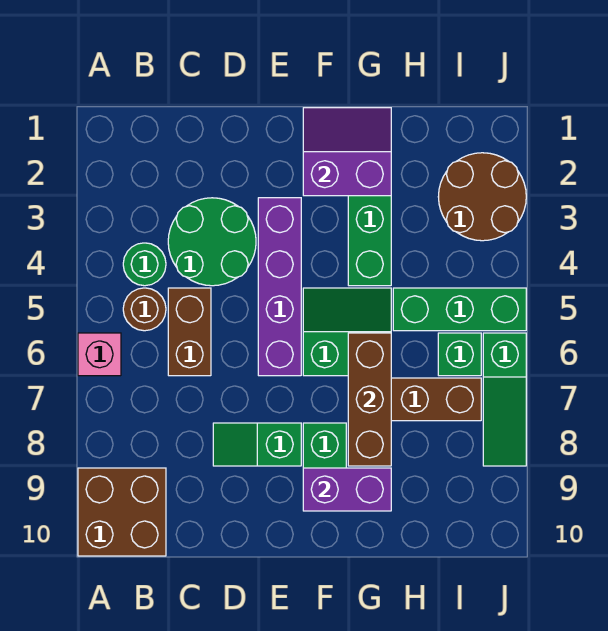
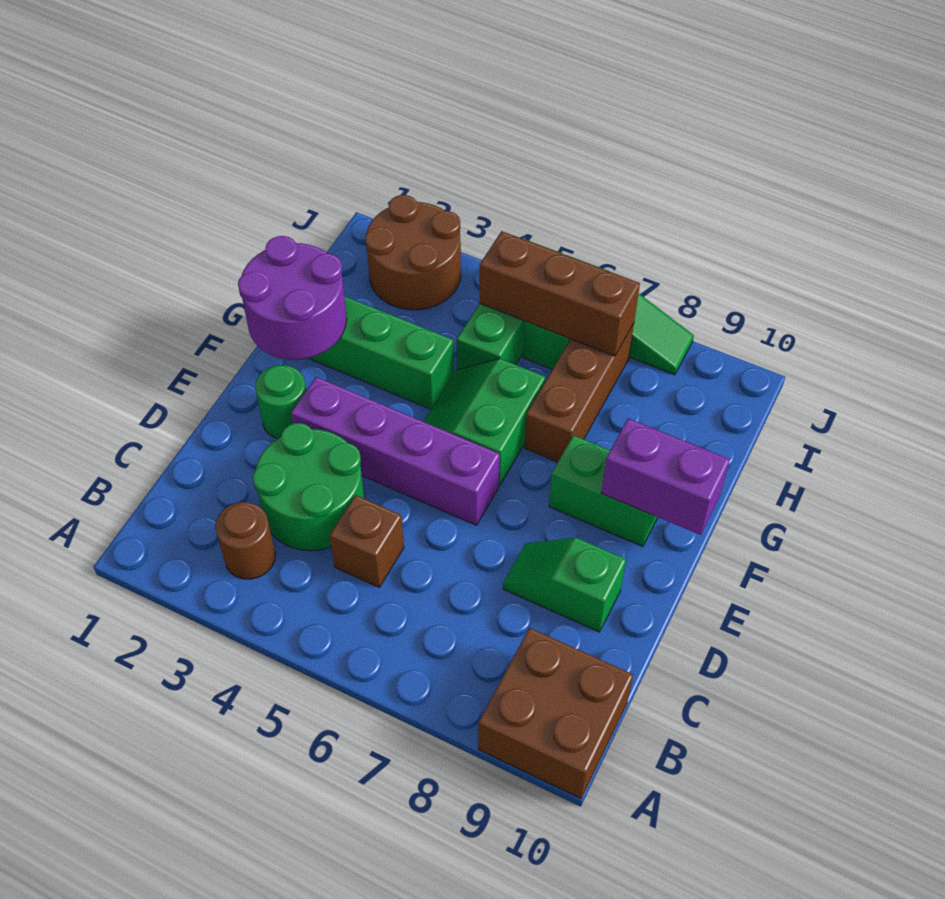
pink brick A6 level 1 -> none
green round brick B4 level 1 -> green round brick E2 level 1
brown round brick B5 level 1 -> brown round brick B3 level 1
brown brick C5:C6 level 1 -> brown brick C5 level 1
green slope D8:E8 level 1 top E -> green slope D8:D9 level 1 top 9
purple slope F1:G2 level 2 top 2 -> purple round brick F1:G2 level 2
purple brick F9:G9 level 2 -> purple brick F9:F10 level 2
brown brick G6:G8 level 2 -> brown brick I5:I7 level 2

